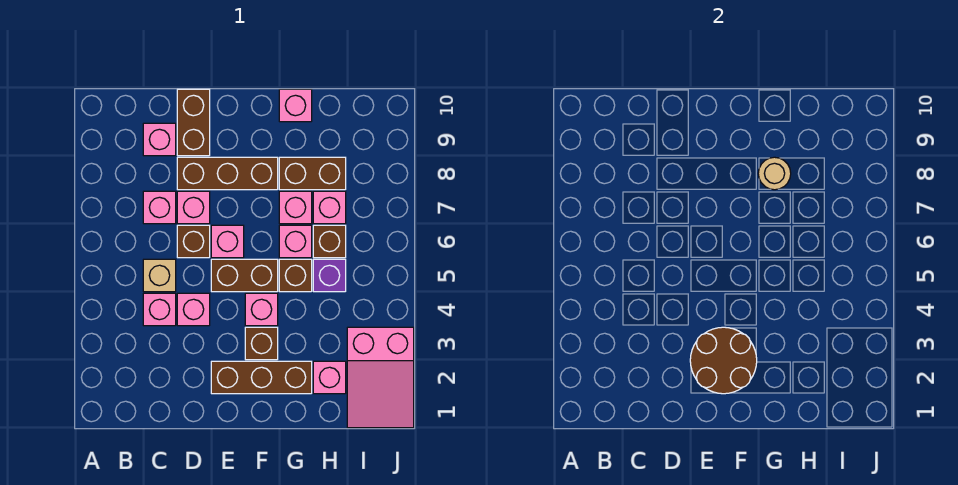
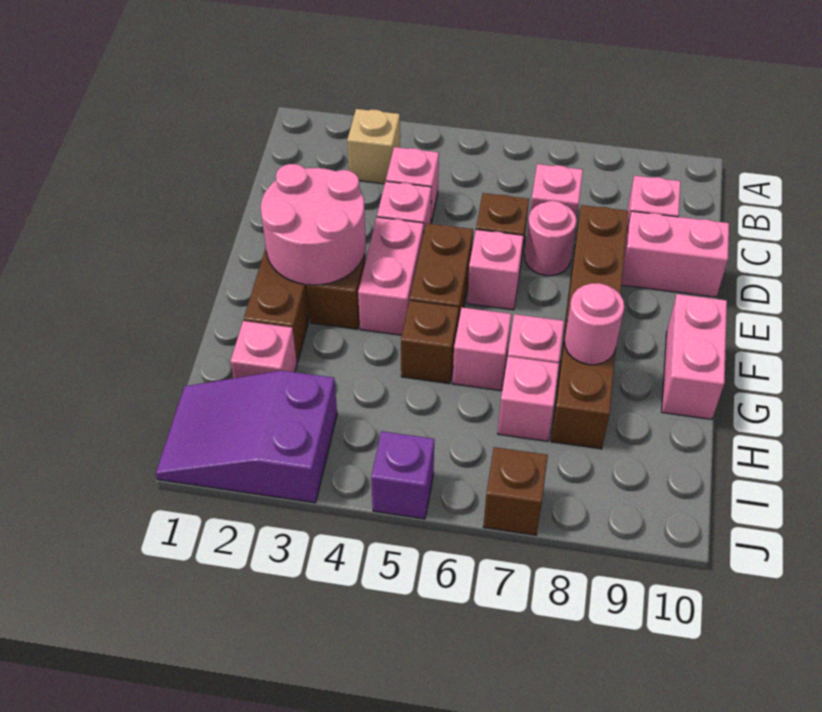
tan brick C5 level 1 -> tan brick B3 level 1
pink brick D7 level 1 -> pink round brick D7 level 1
brown brick D9:D10 level 1 -> pink brick D9:D10 level 1
brown round brick E2:F3 level 2 -> pink round brick E2:F3 level 2
pink brick F4 level 1 -> pink brick E4:F4 level 1
tan round brick G8 level 2 -> pink round brick G8 level 2
pink brick G10 level 1 -> pink brick F10:G10 level 1
purple brick H5 level 1 -> purple brick J5 level 1
brown brick H6 level 1 -> brown brick J7 level 1
pink slope I1:J3 level 1 top 3 -> purple slope I1:J3 level 1 top 3

